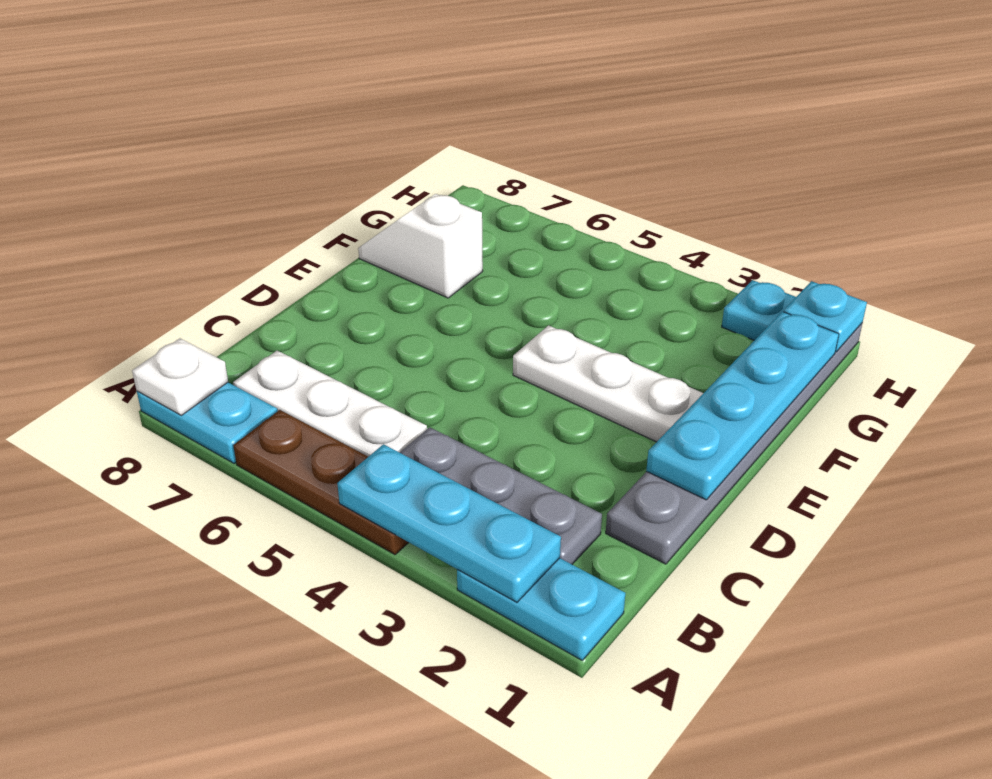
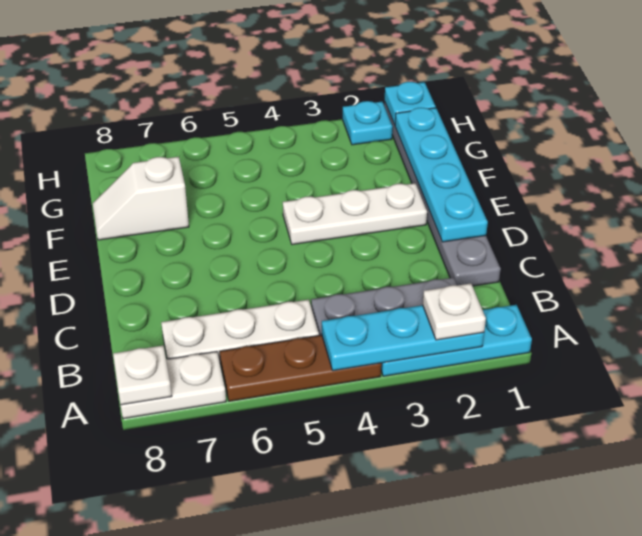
cyan plate A1:A2 level 1 -> cyan plate A1:A3 level 1
none -> white plate A2 level 3
cyan plate A7:A8 level 1 -> white plate A7:A8 level 1

